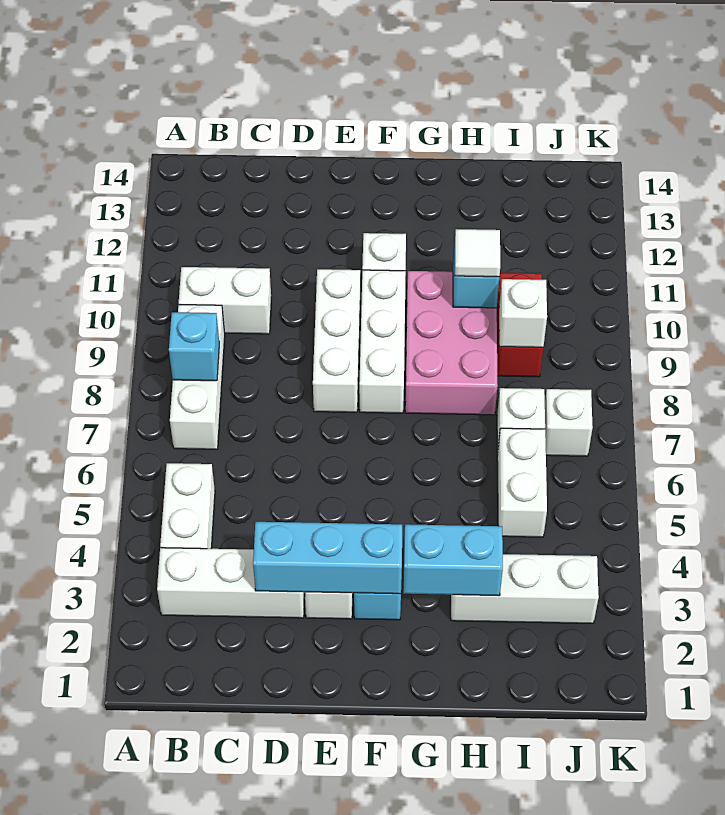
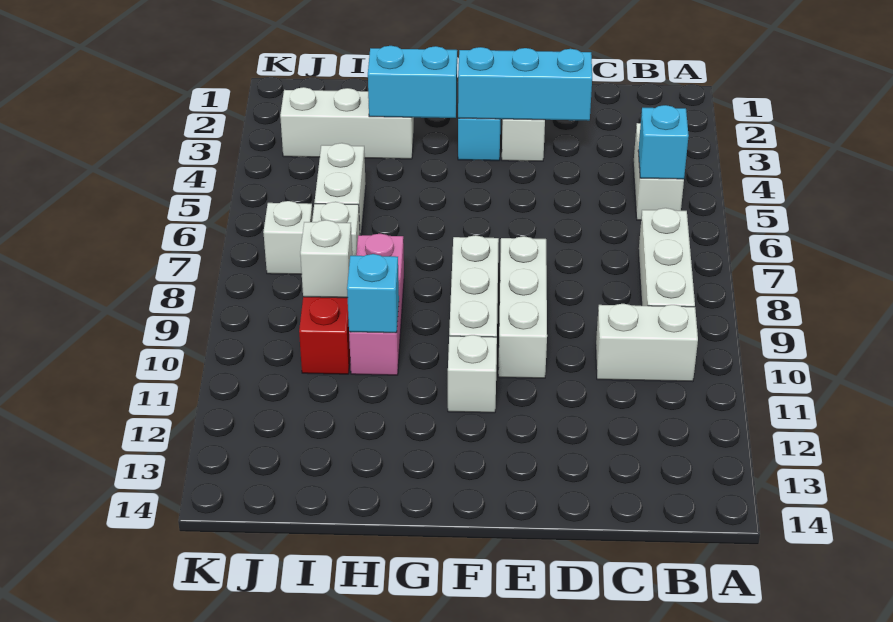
white brick B3:D3 level 1 -> none
cyan brick B8 level 2 -> cyan brick B5 level 2
pink brick G8:H10 level 1 -> pink brick H8:H10 level 1
white tile H10 level 3 -> none

